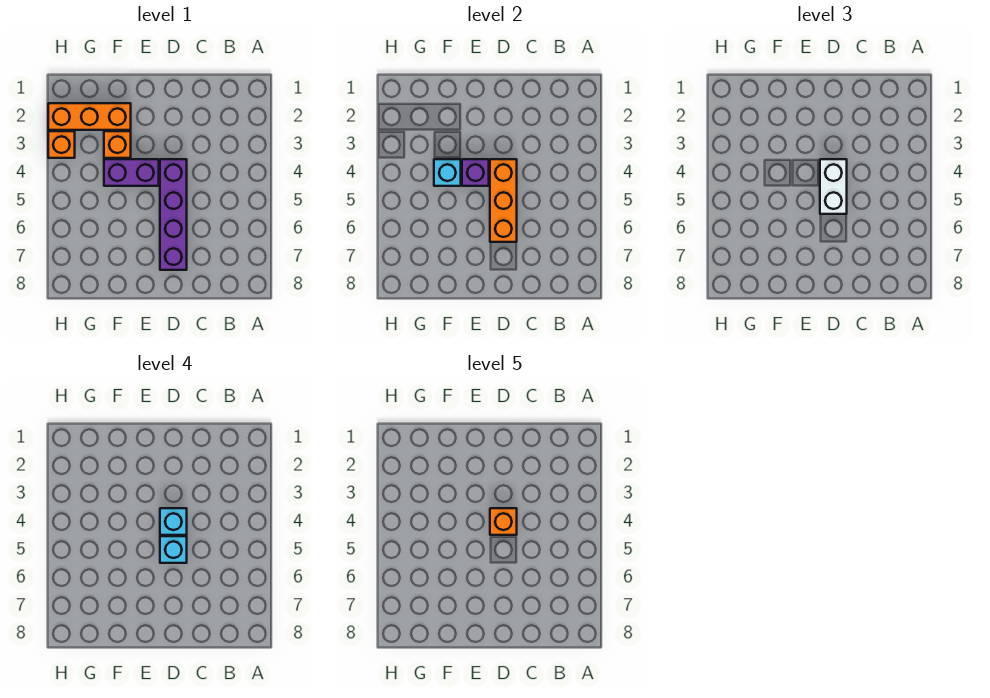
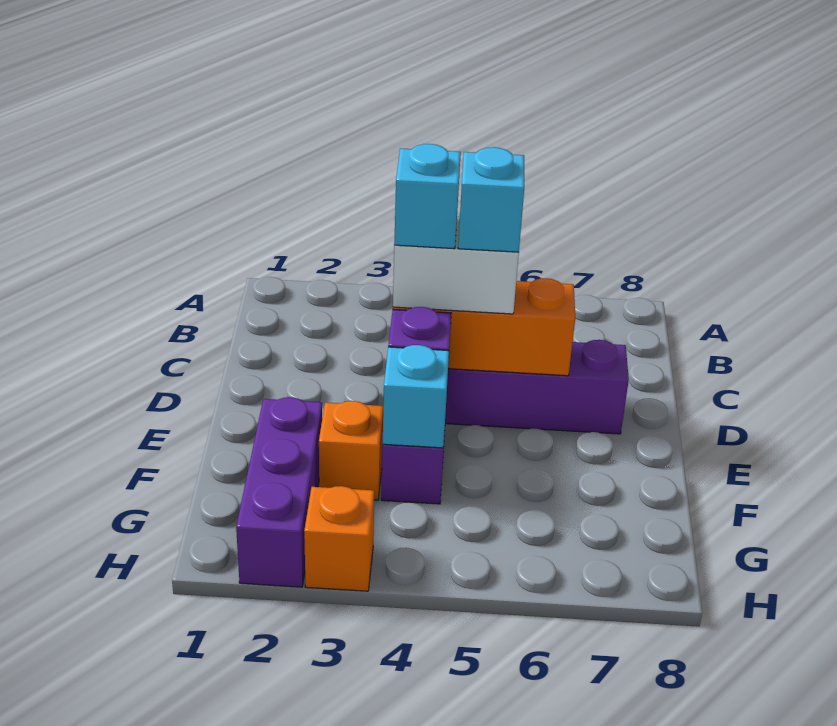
orange brick D4 level 5 -> none
orange brick F2:H2 level 1 -> purple brick F2:H2 level 1

